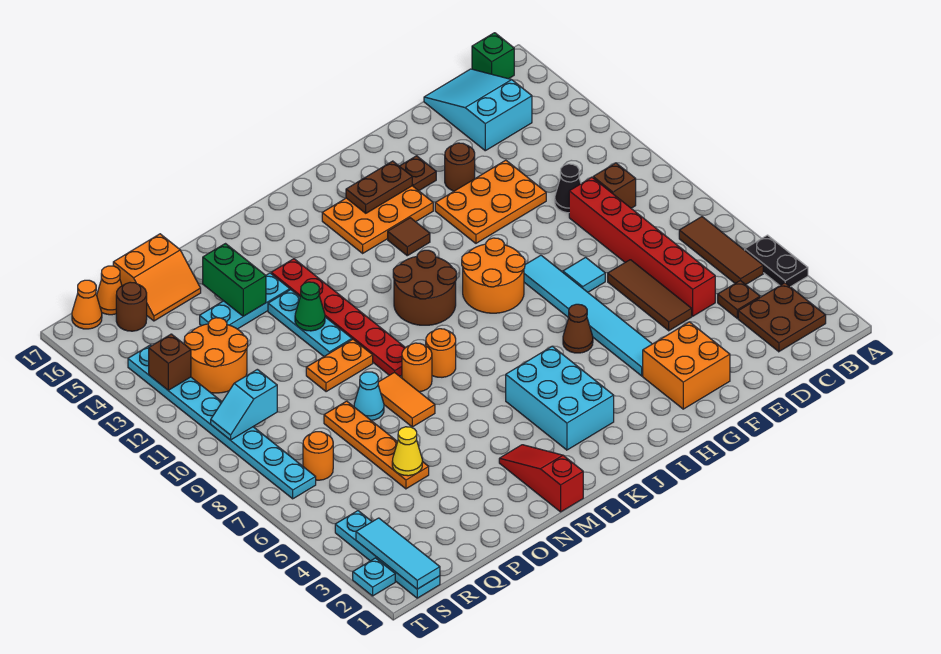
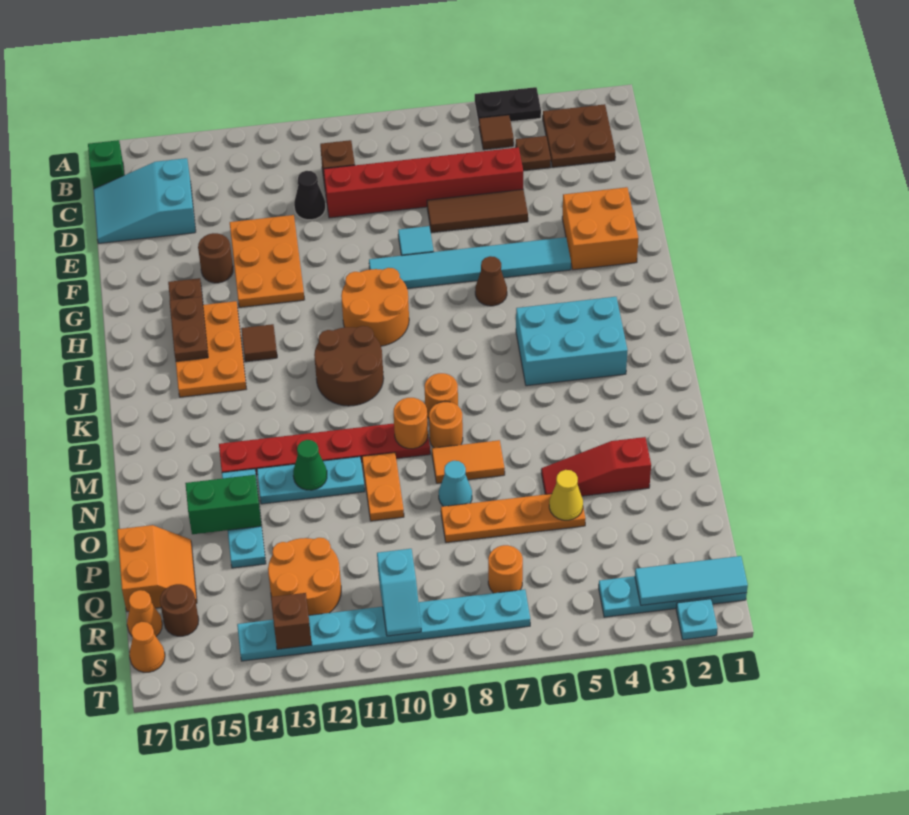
brown tile B5:B7 level 1 -> brown tile B5 level 1
red slope M1:M3 level 1 top 1 -> red slope O3:O5 level 1 top 3
none -> orange round brick M9 level 2

